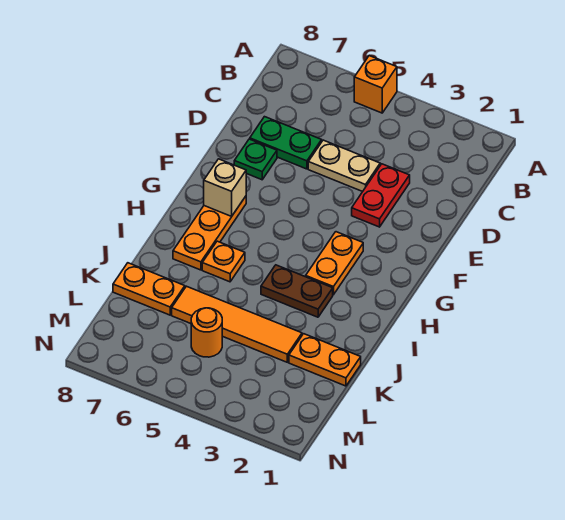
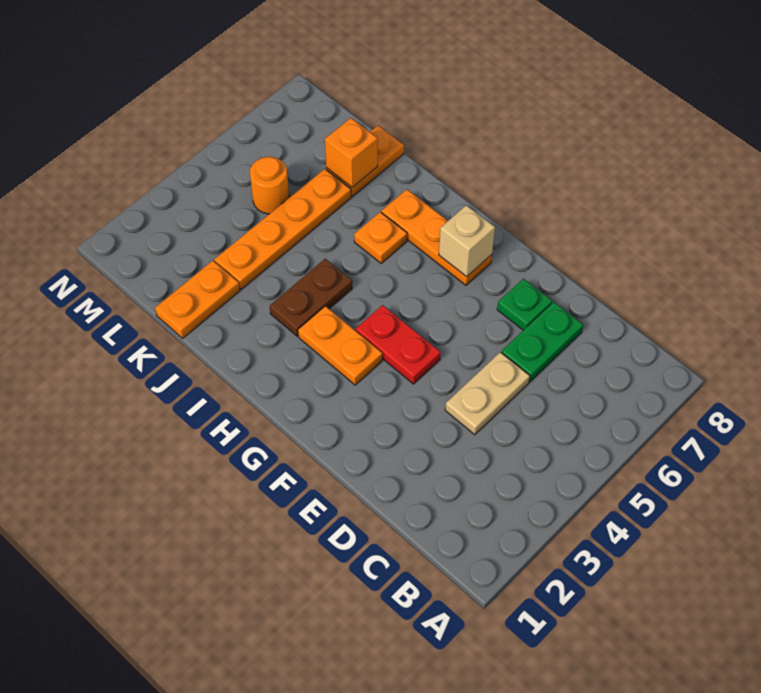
orange brick A5 level 1 -> orange brick K7 level 2
red plate D3:E3 level 1 -> red plate F4:G4 level 1
orange tile K3:K6 level 1 -> orange plate K3:K6 level 1

